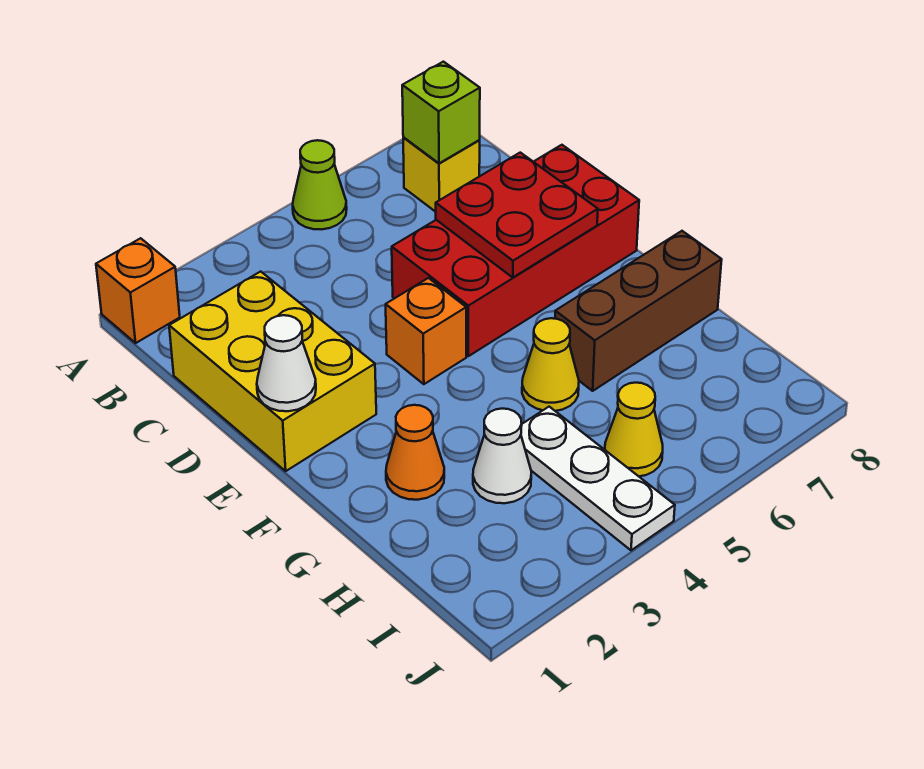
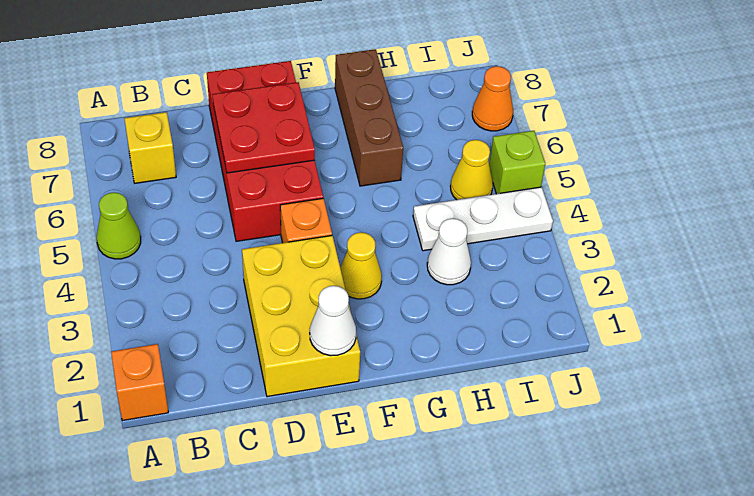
lime brick B7 level 2 -> lime brick J5 level 1
yellow brick C1:E2 level 1 -> yellow brick D1:E3 level 1
orange cone G2 level 1 -> orange cone J7 level 1
yellow cone G5 level 1 -> yellow cone F3 level 1

